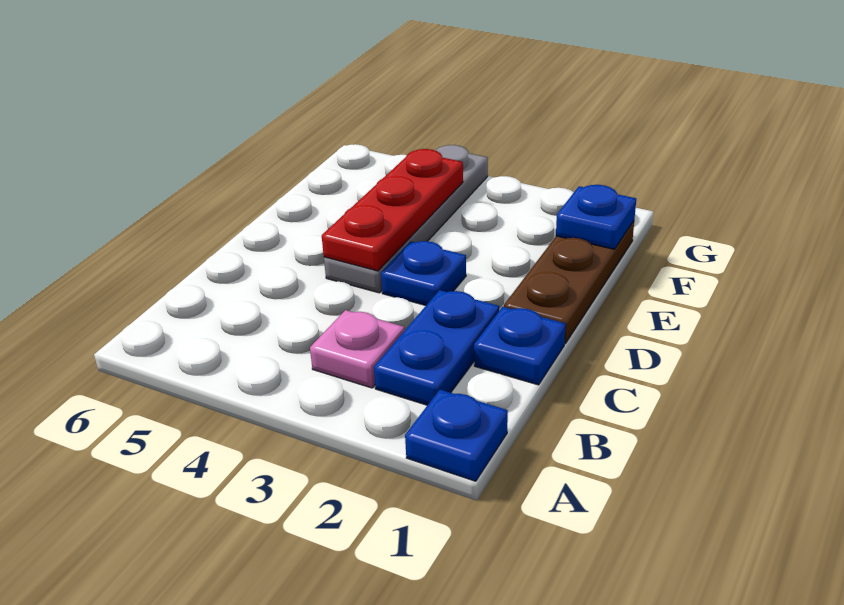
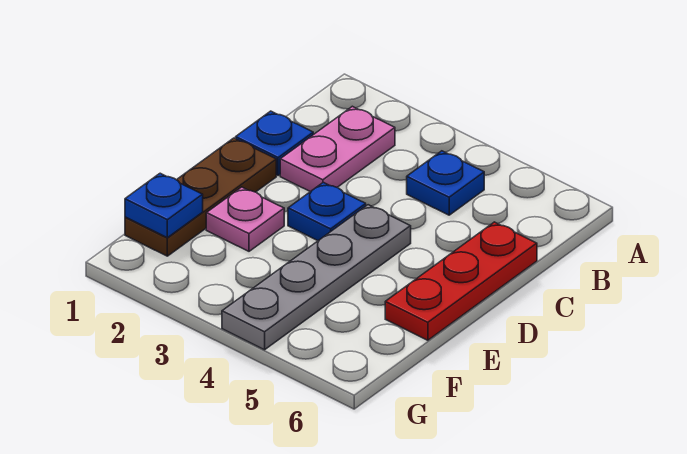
blue plate A1 level 1 -> blue plate B4 level 1
blue plate B2:C2 level 1 -> pink plate B2:C2 level 1
pink plate B3 level 1 -> pink plate E2 level 1
red plate D4:F4 level 2 -> red plate C6:E6 level 1

